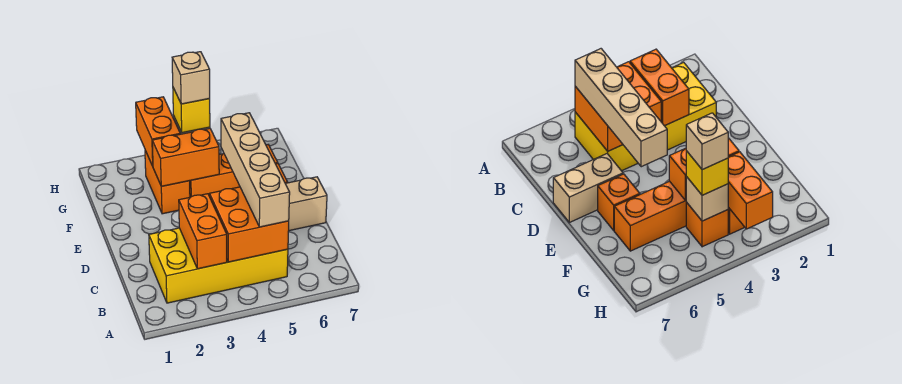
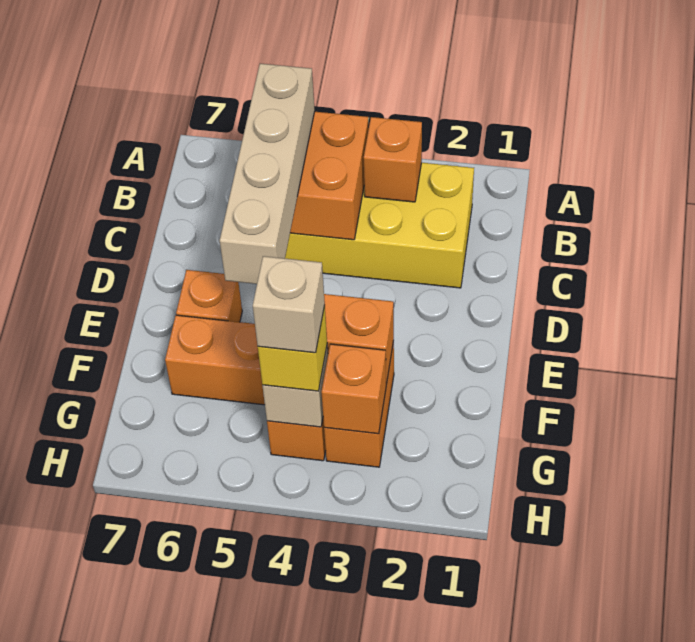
orange brick B3:C3 level 2 -> orange brick B3 level 2
tan brick D6:D7 level 1 -> none
orange brick G3:H3 level 2 -> orange brick G3 level 2

